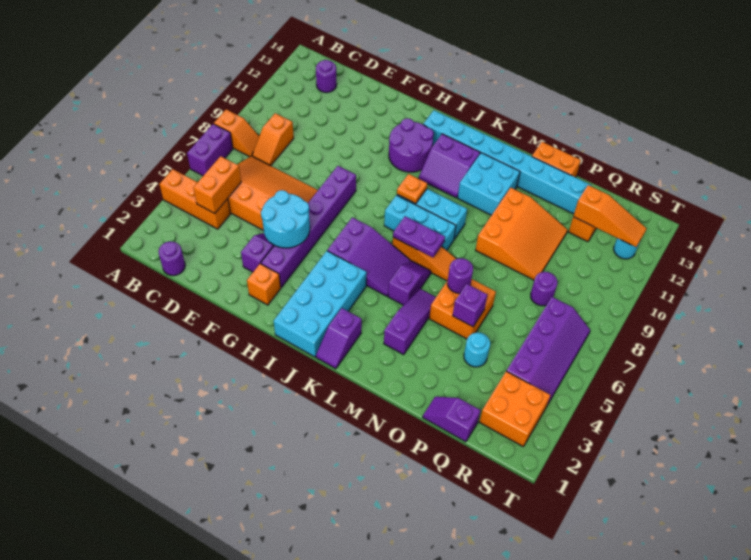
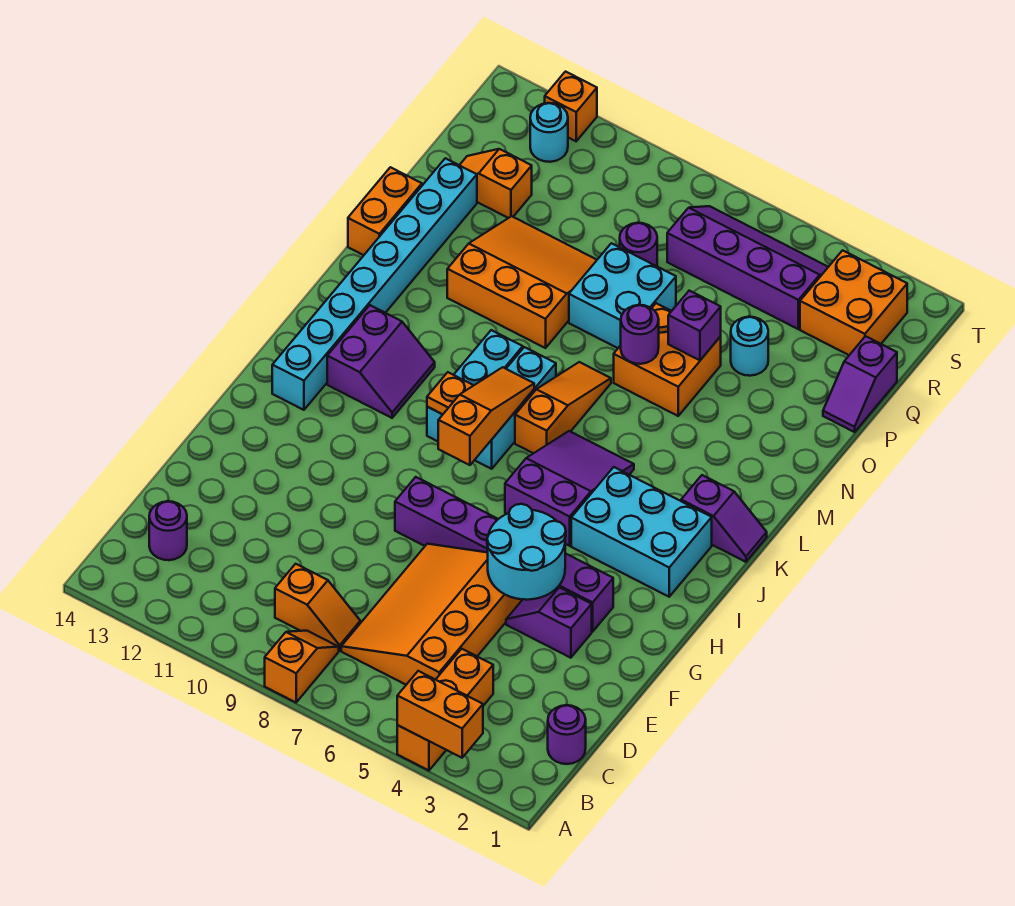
purple brick A6:A7 level 1 -> none
orange brick C4:C5 level 2 -> orange brick A3:A4 level 2
orange brick G2 level 1 -> orange brick T12 level 1
purple round brick H11:I12 level 1 -> none
cyan brick I1:J4 level 1 -> cyan brick I2:J4 level 1
purple plate K7:L7 level 2 -> none
purple slope L5:L6 level 1 top 5 -> none
cyan brick L11:M12 level 1 -> cyan brick O7:P8 level 1
purple slope M3:M5 level 1 top 3 -> none
orange slope Q12:S12 level 2 top Q -> orange slope I8:K8 level 2 top I

